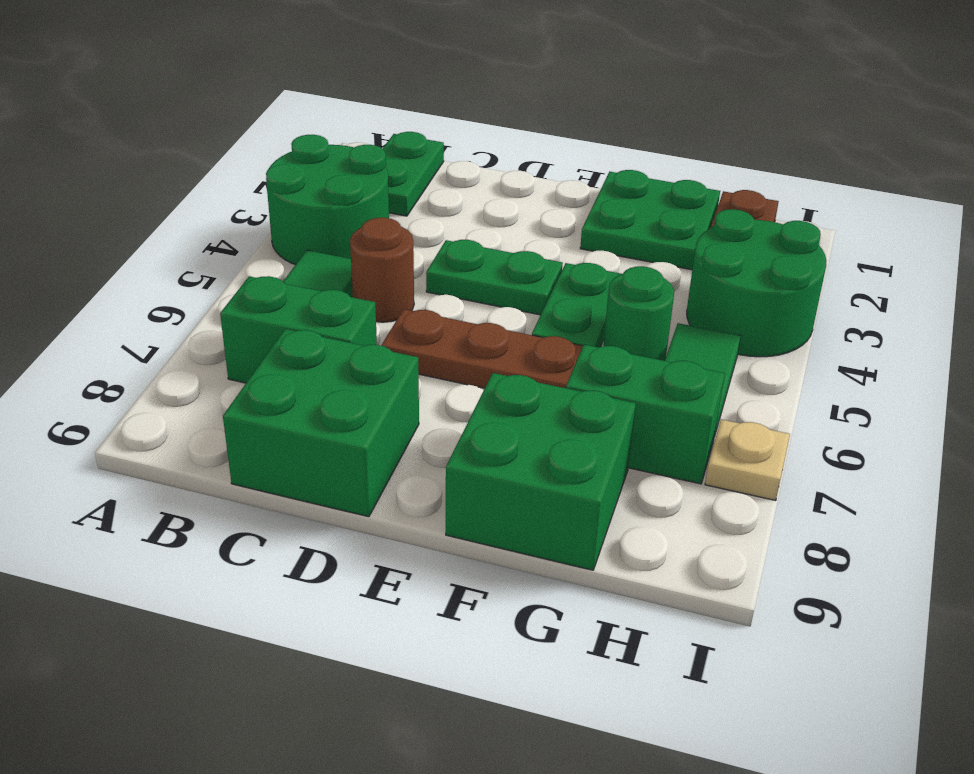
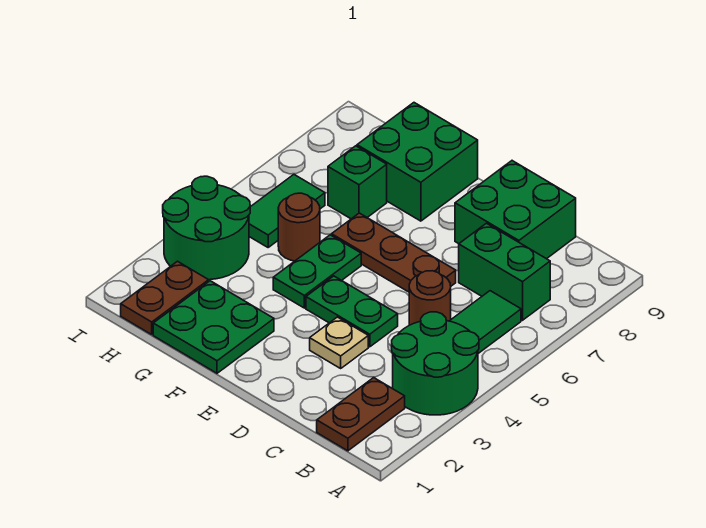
green plate B1:B2 level 1 -> brown plate B1:B2 level 1
green round brick G5 level 1 -> brown round brick G5 level 1
green brick G7:H7 level 1 -> green brick G7 level 1
tan plate I7 level 1 -> tan plate D3 level 1

